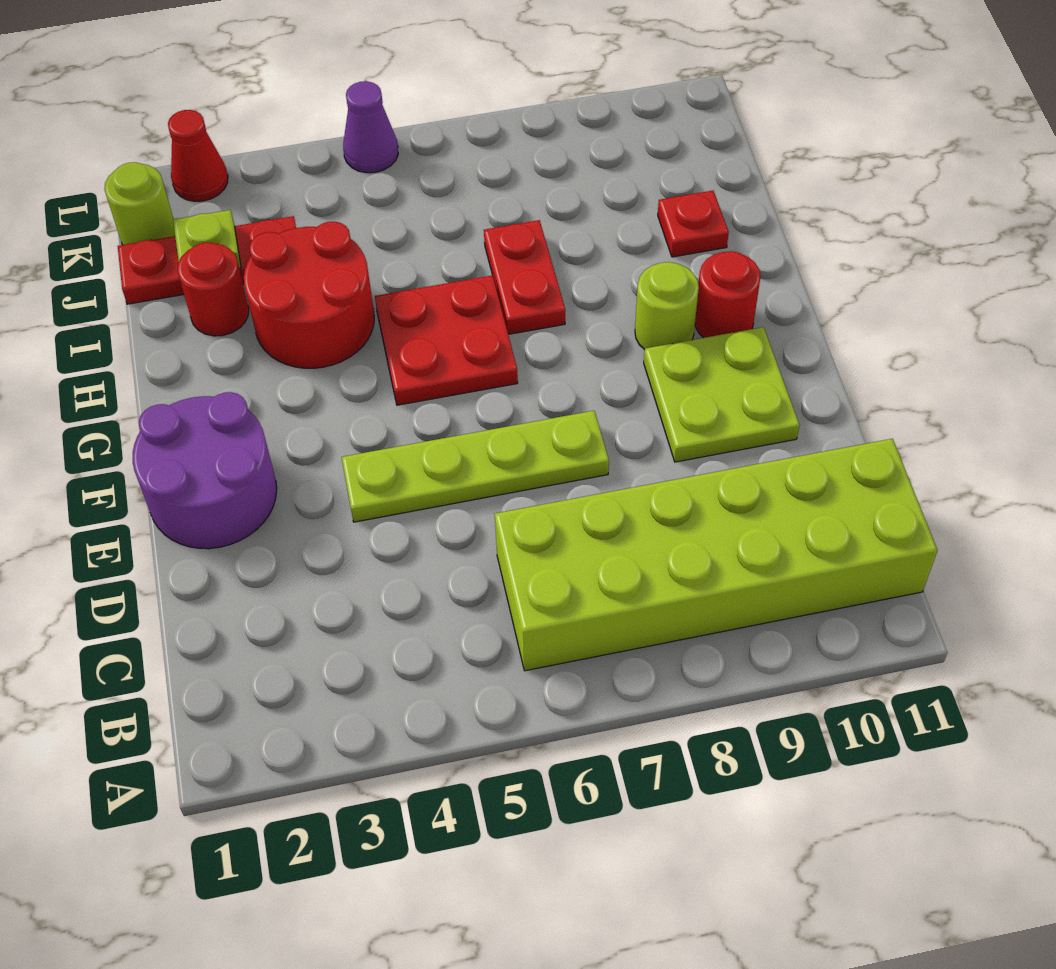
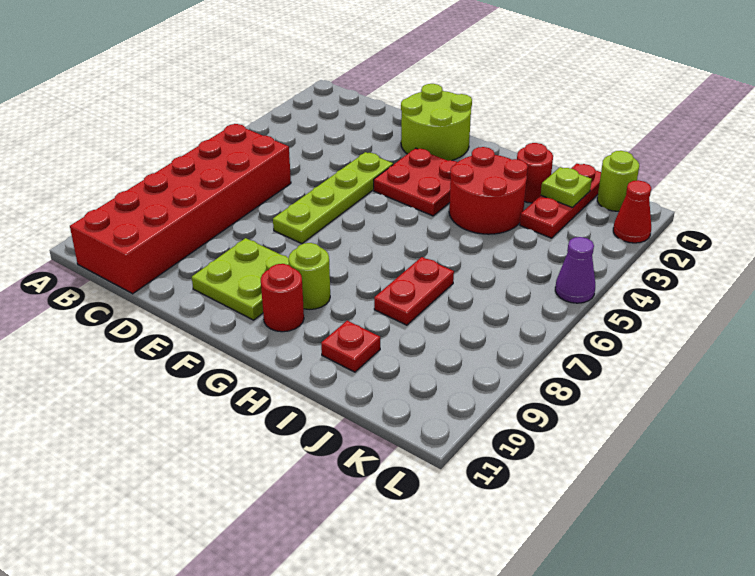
lime brick B6:C11 level 1 -> red brick B6:C11 level 1
purple round brick E1:F2 level 1 -> lime round brick E1:F2 level 1
red plate G5:H6 level 1 -> red plate F3:G4 level 1
red plate H7:I7 level 1 -> red plate I7:I8 level 1

